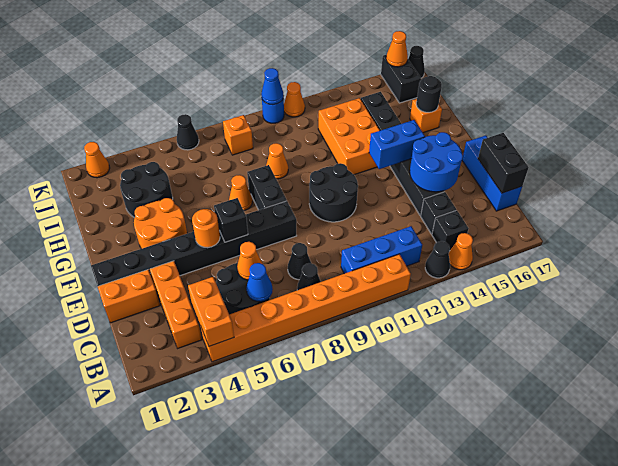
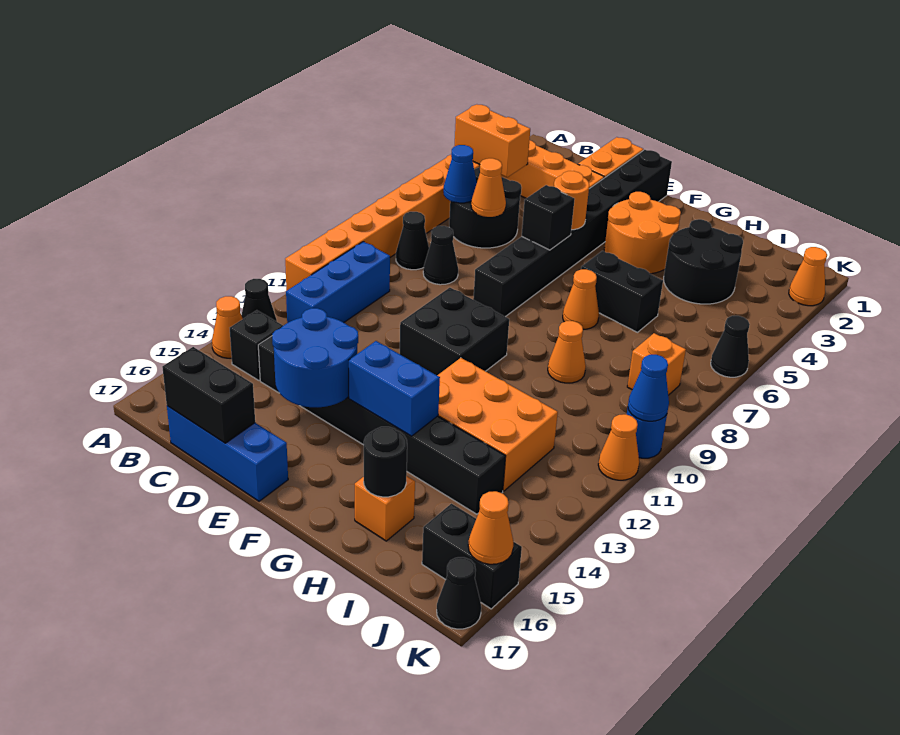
black round brick E10:F11 level 1 -> black brick E10:F11 level 1
black brick F8:G8 level 1 -> black brick G6:H6 level 1
blue brick F13:F14 level 2 -> blue brick F14:G14 level 2

